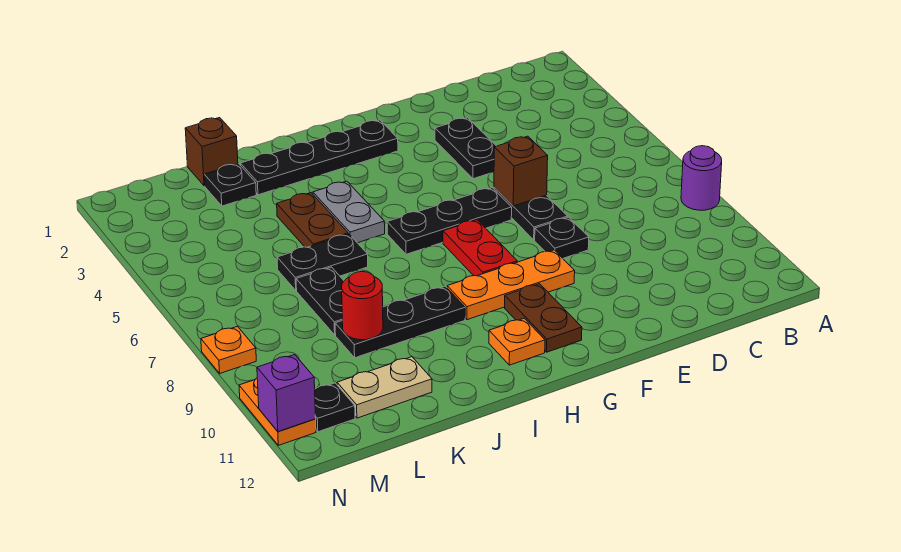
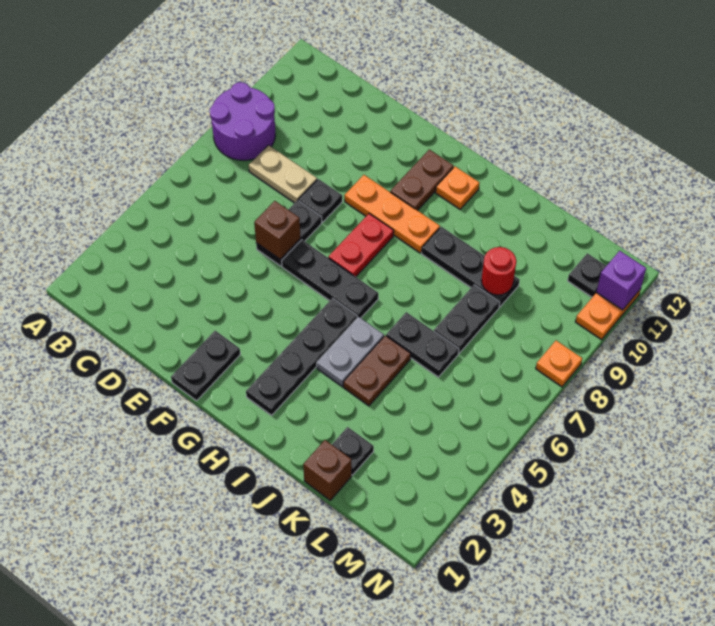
purple round brick A8 level 1 -> purple round brick A8:B9 level 1
black plate E3:E4 level 1 -> black plate F1:F2 level 1
black plate G2:J2 level 1 -> black plate H2:H5 level 1
tan plate K11:L11 level 1 -> tan plate C8:D8 level 1

